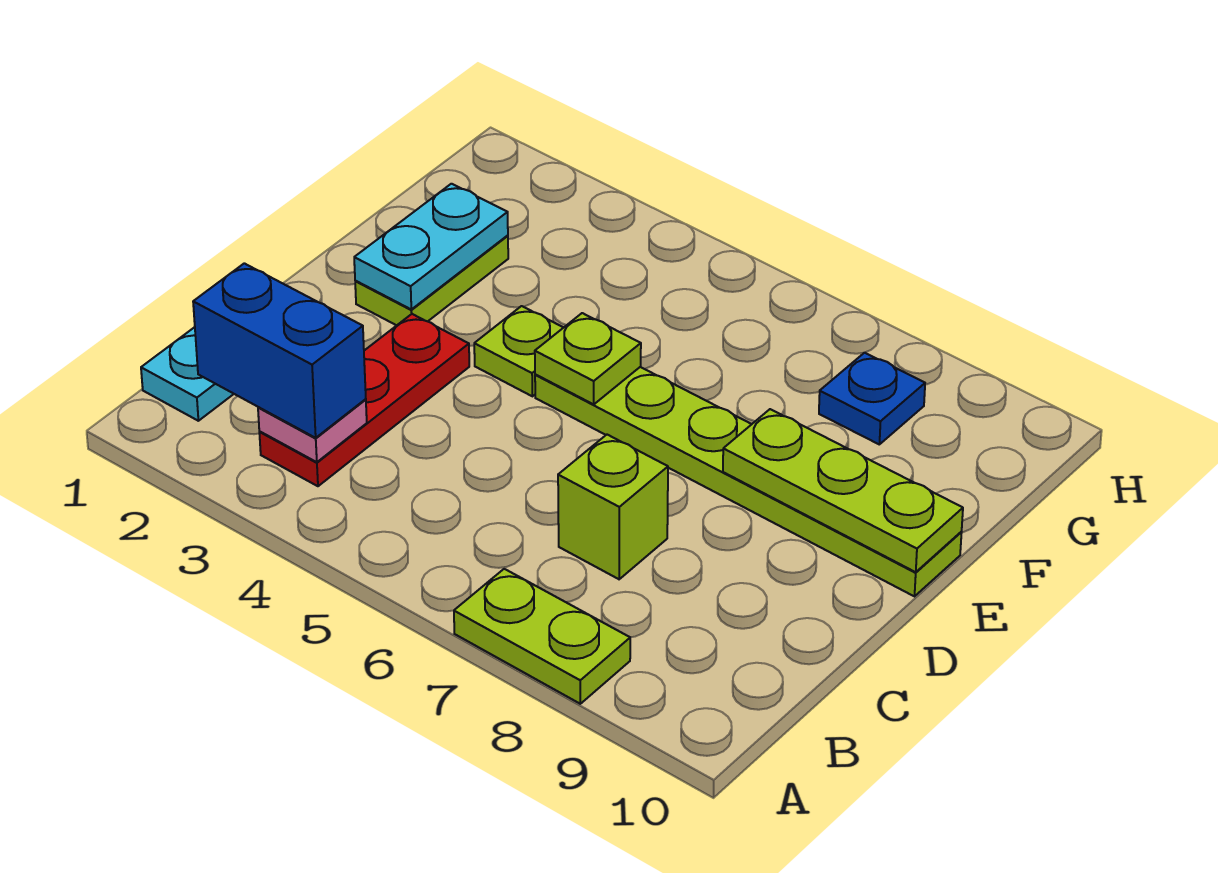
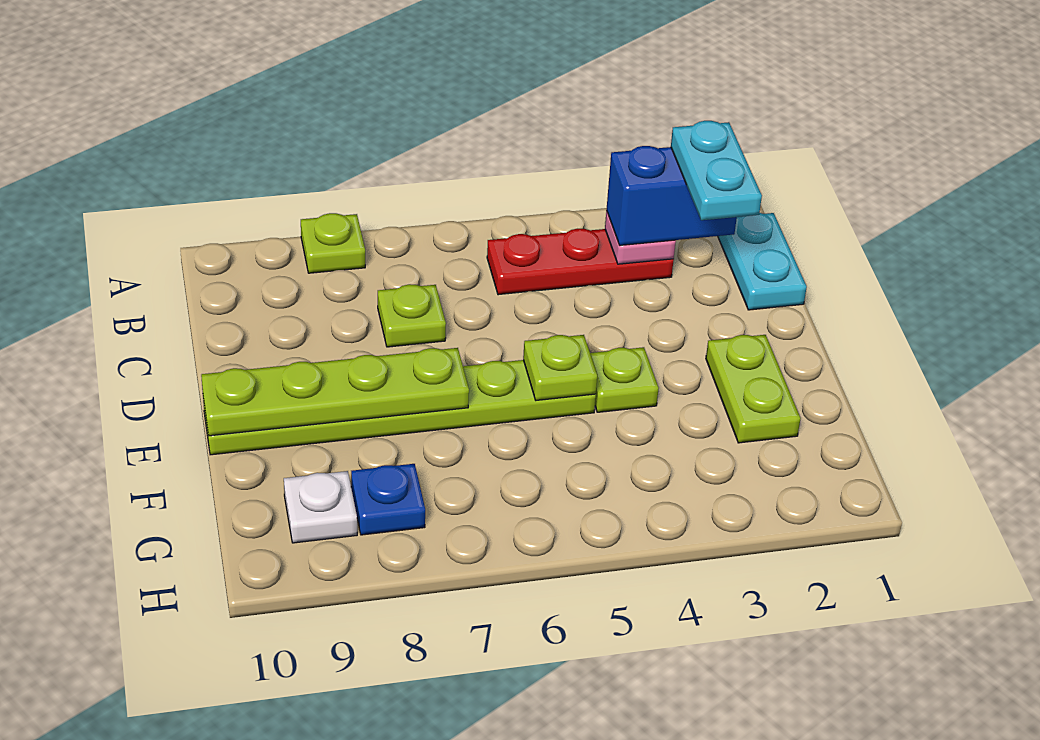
lime plate A7:A8 level 1 -> lime plate A8 level 1
red plate B3:D3 level 1 -> red plate B3:B5 level 1
lime brick C7 level 1 -> lime plate C7 level 1
cyan plate E2:F2 level 2 -> cyan plate B2:C2 level 4
lime plate E8:E10 level 2 -> lime plate E7:E10 level 2
none -> white plate G9 level 1

